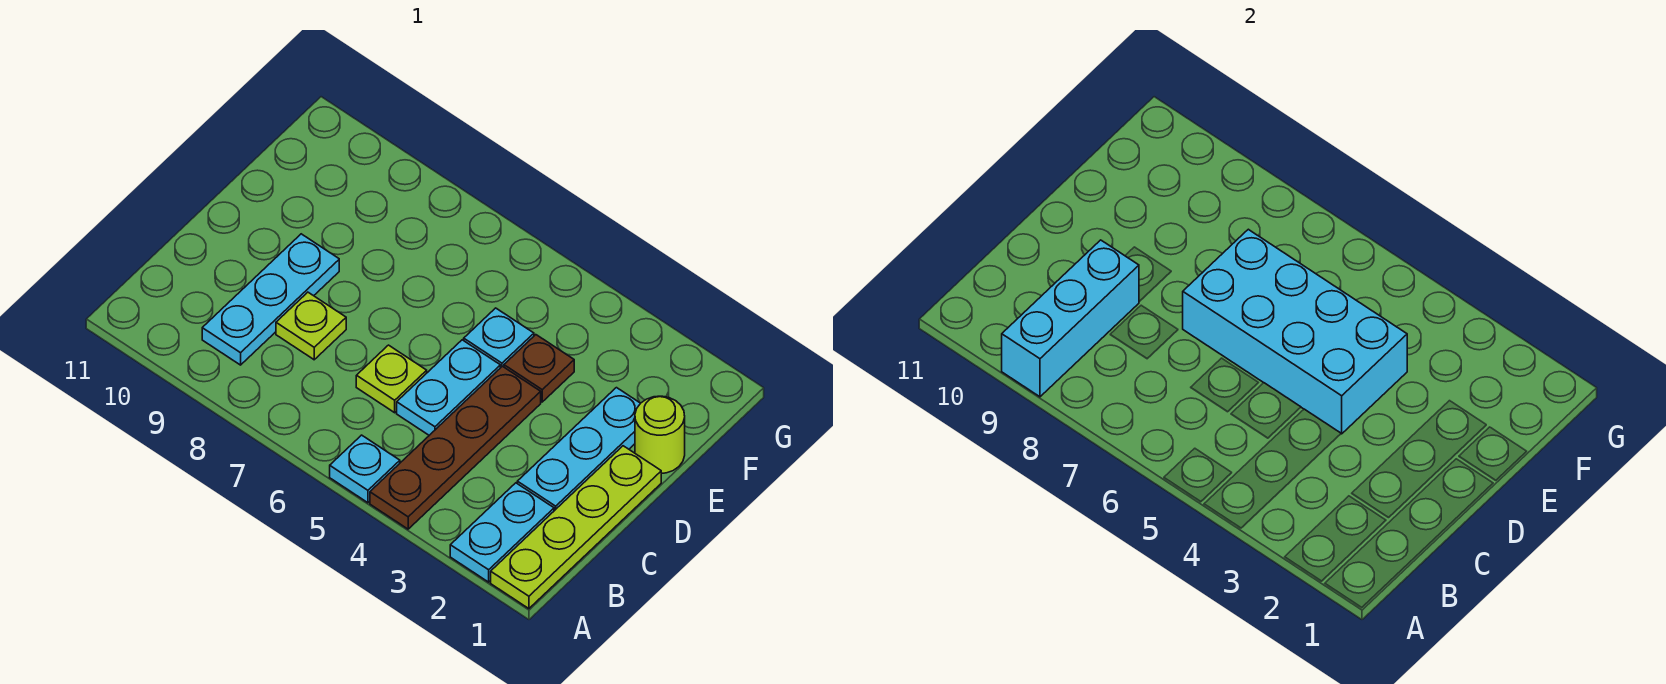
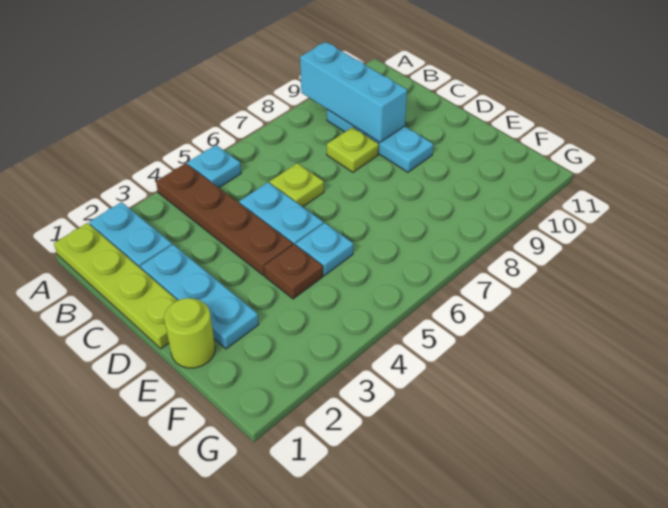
cyan brick D4:E7 level 2 -> none

